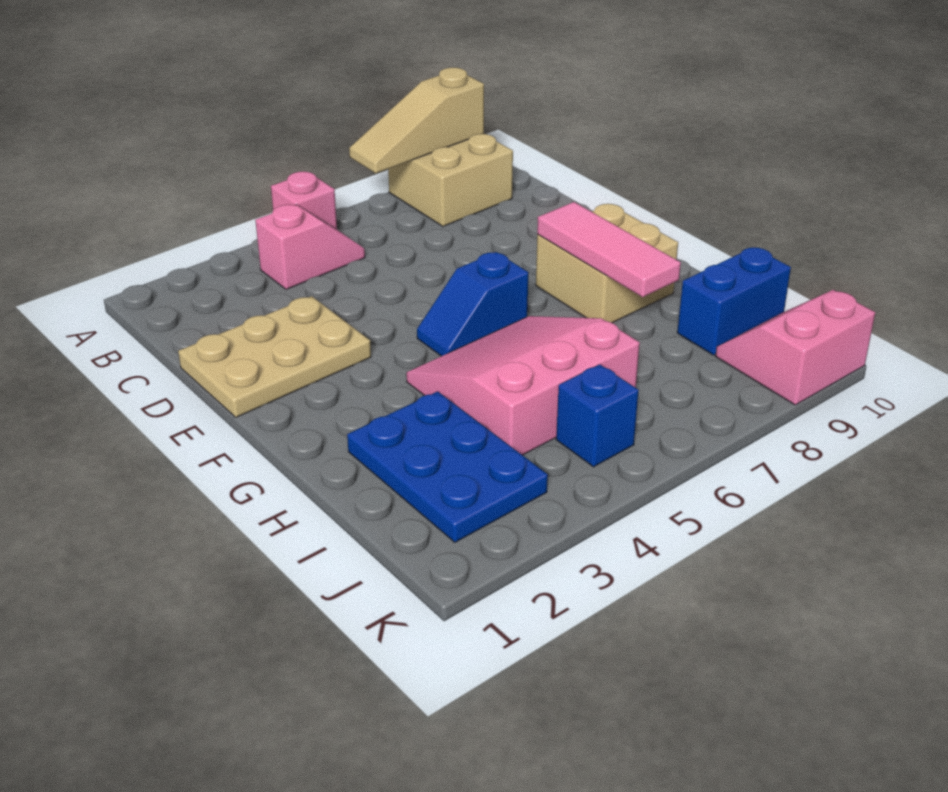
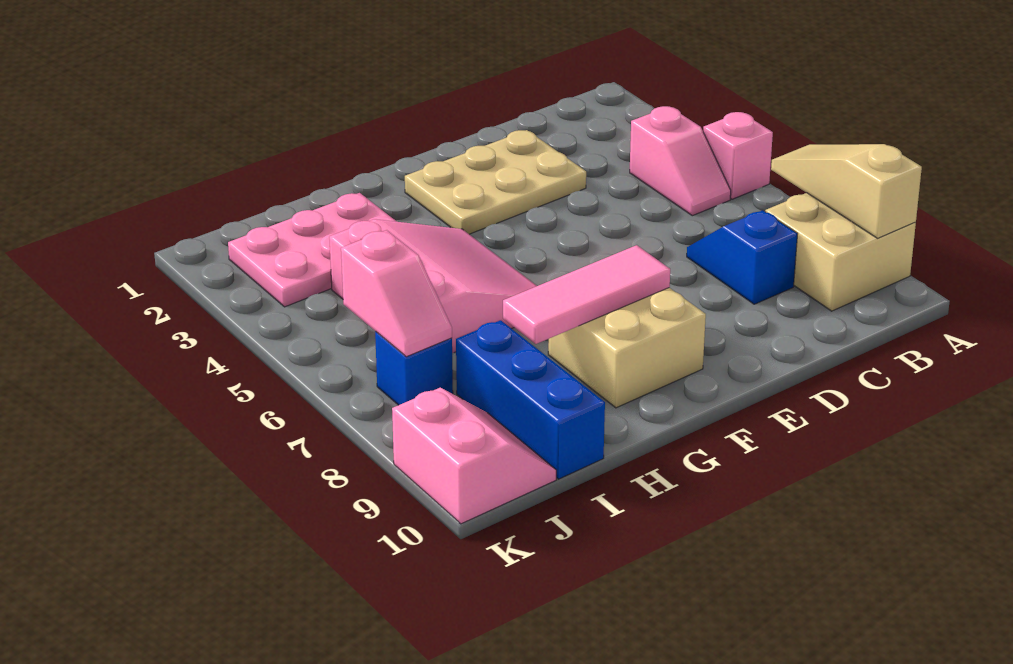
tan plate D1:E3 level 1 -> tan plate D2:F3 level 1
blue slope F5:F6 level 1 top 6 -> blue slope C7:C8 level 1 top 8
blue plate H2:J3 level 1 -> pink plate H2:J3 level 1
blue brick I9:I10 level 1 -> blue brick I8:I10 level 1
blue brick J5 level 1 -> blue brick J7 level 1
none -> pink slope J6:J7 level 2 top 6

